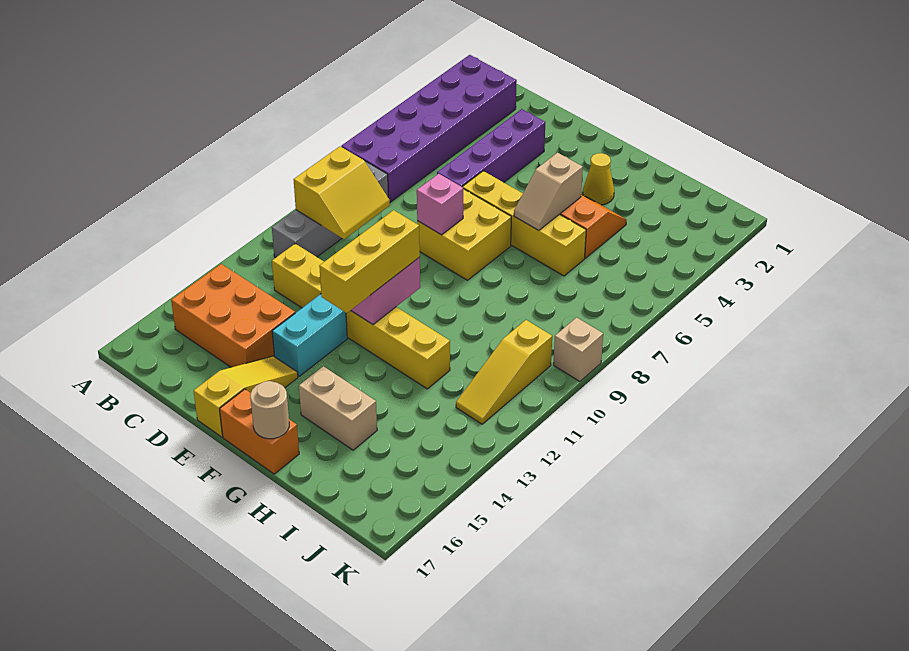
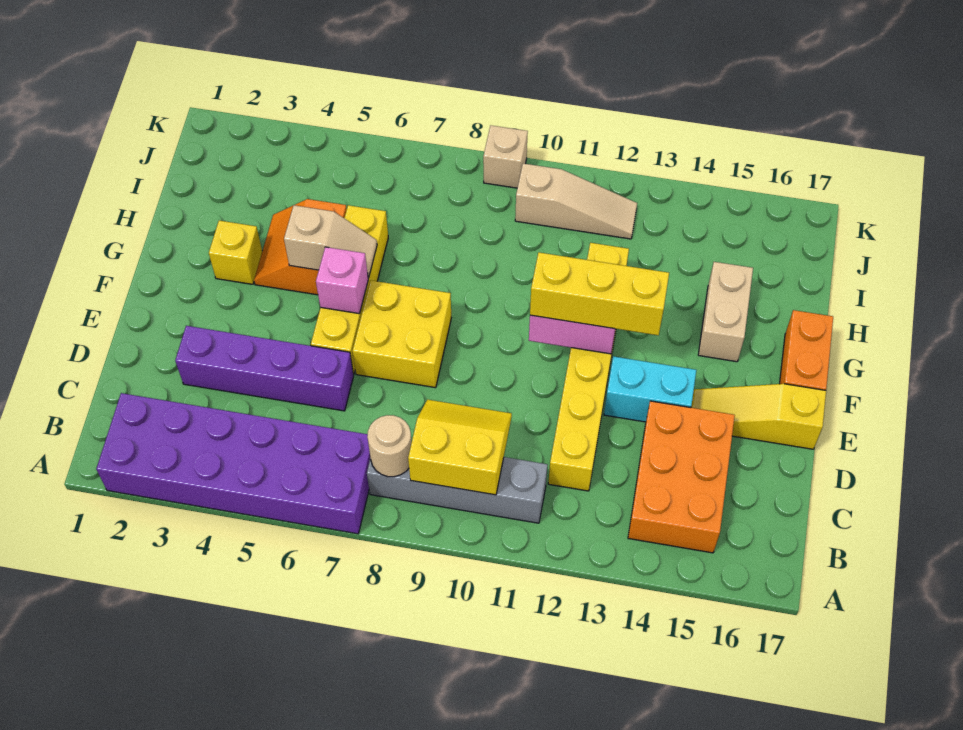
pink brick E8 level 2 -> pink brick F6 level 2
yellow cone G3 level 1 -> yellow brick G3 level 1
tan round brick G17 level 2 -> tan round brick B8 level 2
yellow slope J10:J12 level 1 top 10 -> tan slope J10:J12 level 1 top 10

